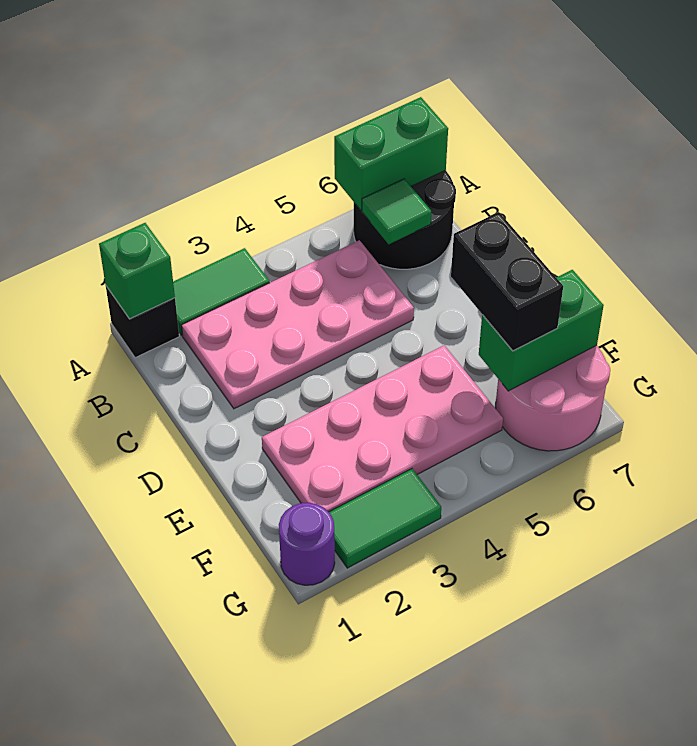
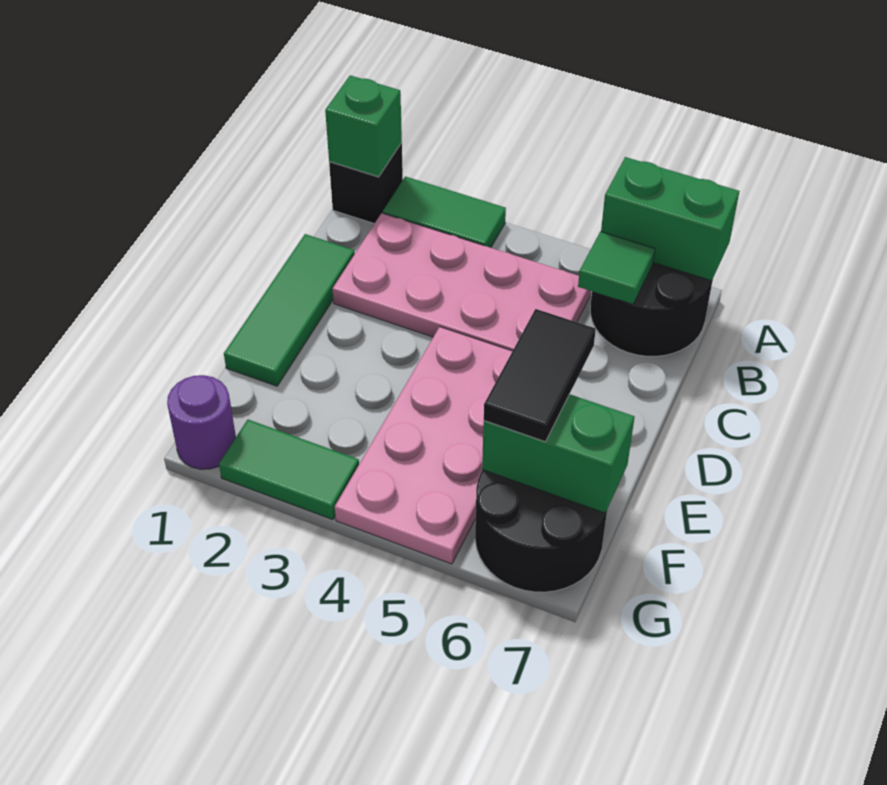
none -> green tile C1:E1 level 1
pink plate E2:F5 level 1 -> pink plate D4:G5 level 1
black brick E6:F6 level 3 -> black tile E6:F6 level 3
pink round brick F6:G7 level 1 -> black round brick F6:G7 level 1

